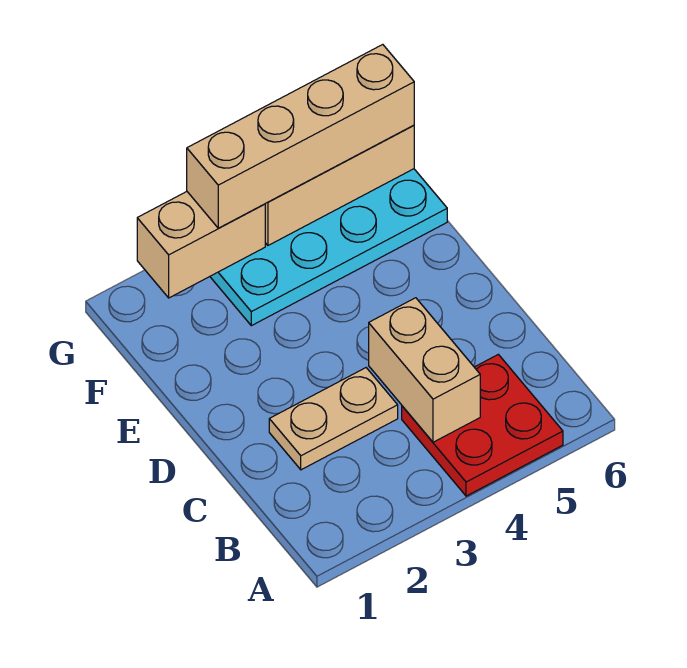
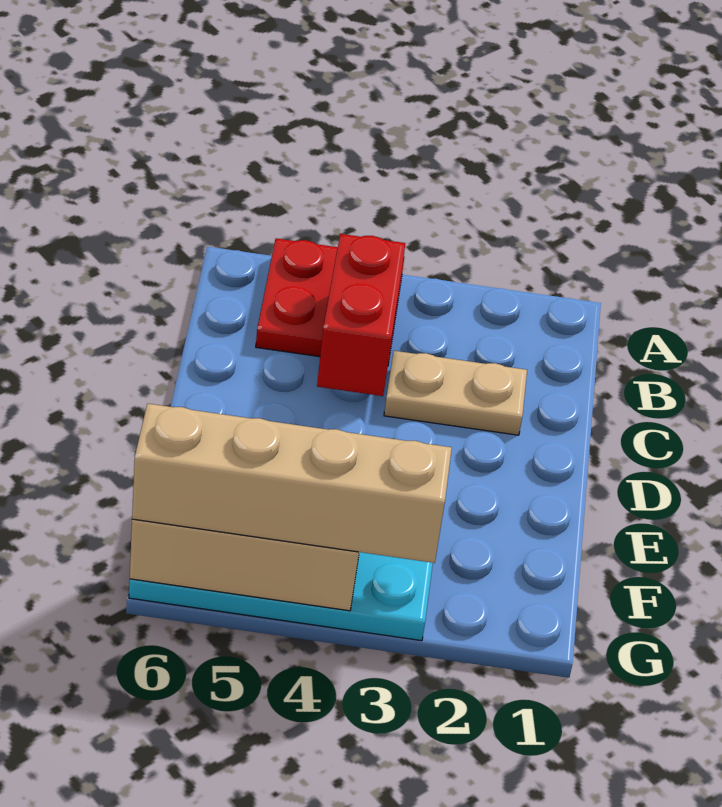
tan brick B4:C4 level 2 -> red brick B4:C4 level 2
tan brick G2:G3 level 2 -> none

